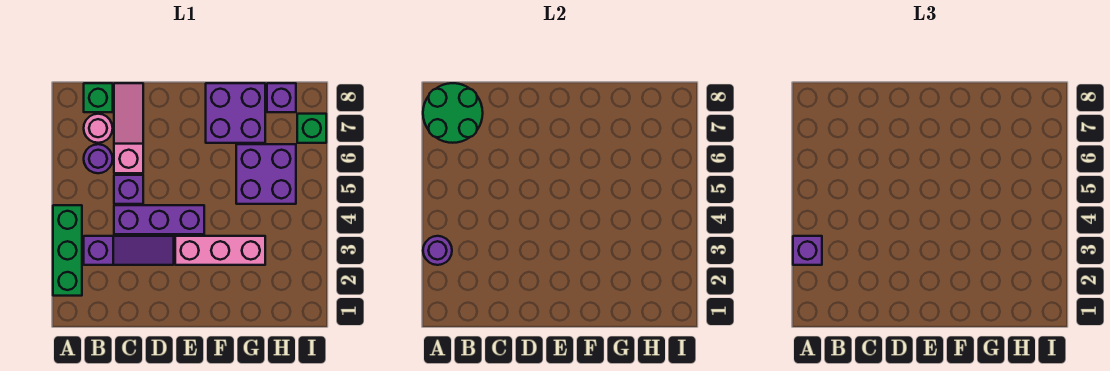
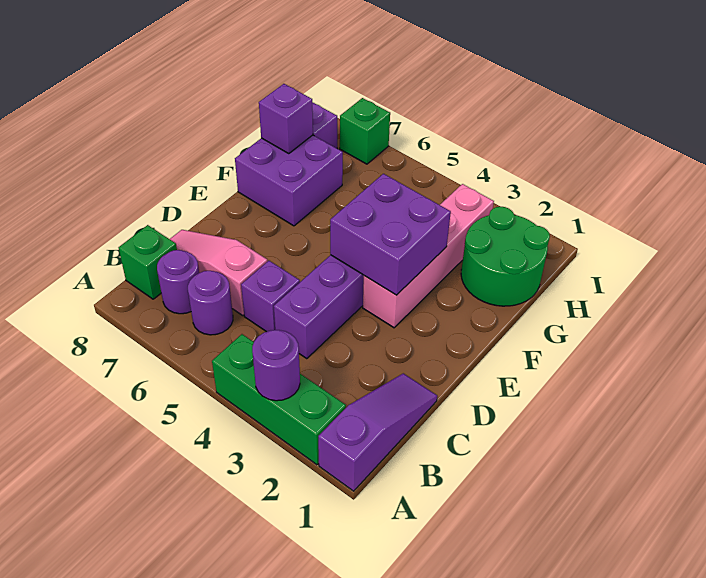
purple brick A3 level 3 -> purple brick G8 level 2
green round brick A7:B8 level 2 -> green round brick G1:H2 level 1
purple slope B3:D3 level 1 top B -> purple slope A1:C1 level 1 top A
pink round brick B7 level 1 -> purple round brick B7 level 1
pink brick E3:G3 level 1 -> pink brick E3:H3 level 1
purple brick G5:H6 level 1 -> purple brick E3:F4 level 2

